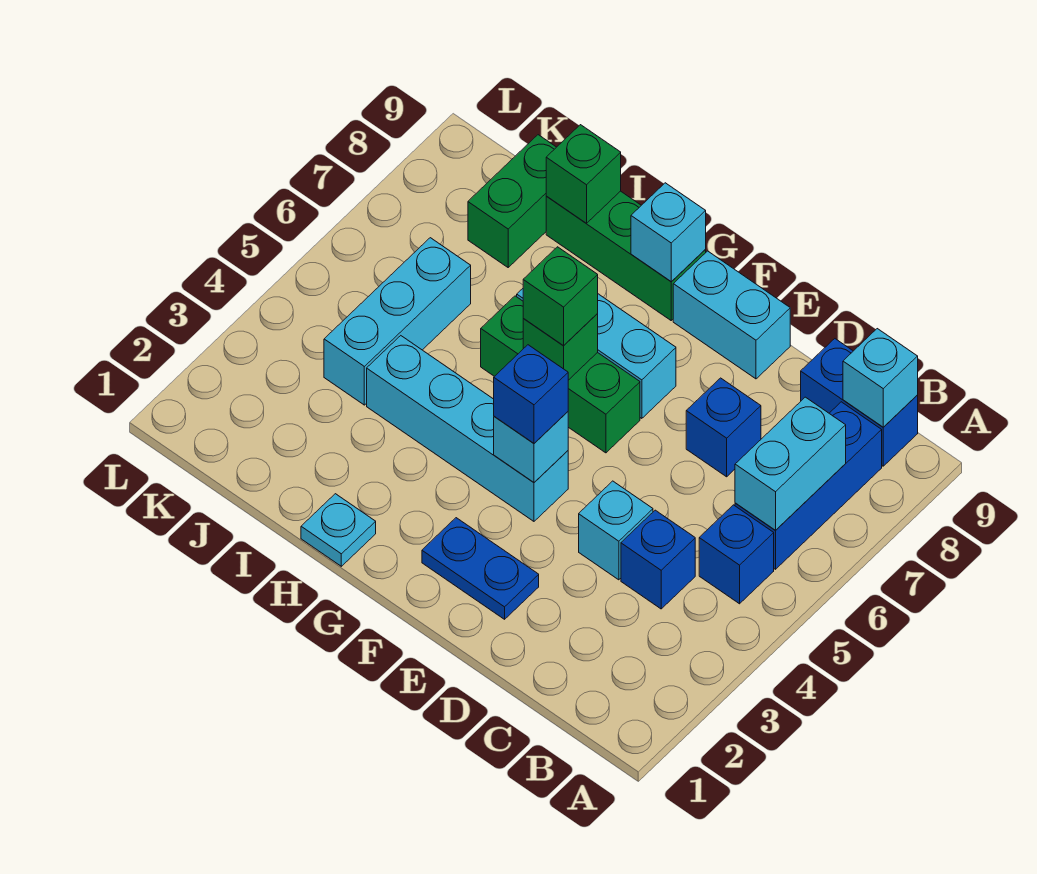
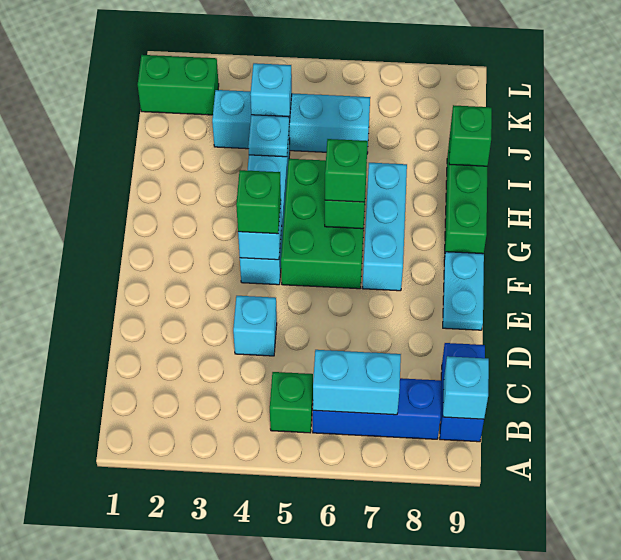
blue brick B5 level 1 -> green brick B5 level 1
blue brick C4 level 1 -> none
blue brick D7 level 1 -> none
blue plate E2:F2 level 1 -> none
cyan brick E9:F9 level 1 -> cyan plate E9:F9 level 1
blue brick F4 level 3 -> green brick F4 level 3
green brick F6:H6 level 1 -> green brick F5:H6 level 1
cyan brick G9 level 2 -> cyan brick J4 level 2
cyan plate H1 level 1 -> cyan plate I4 level 2
cyan brick J4:J6 level 1 -> cyan brick J3:J6 level 1
green brick J8:J9 level 1 -> green brick K1:K2 level 1

